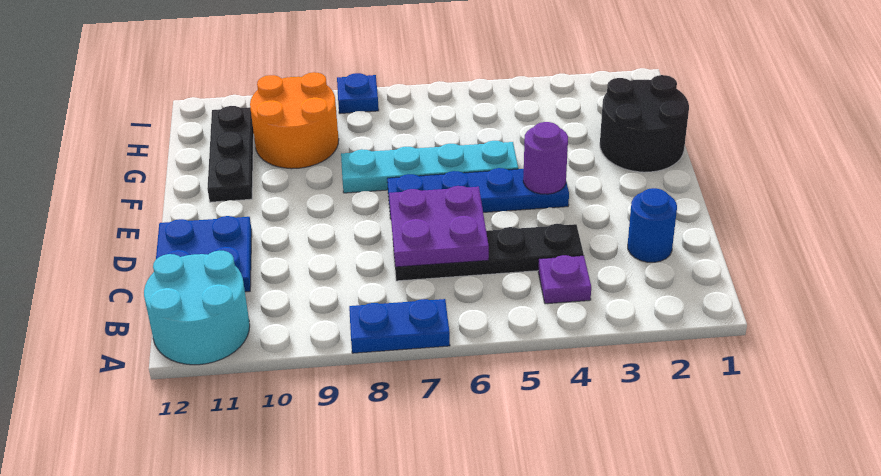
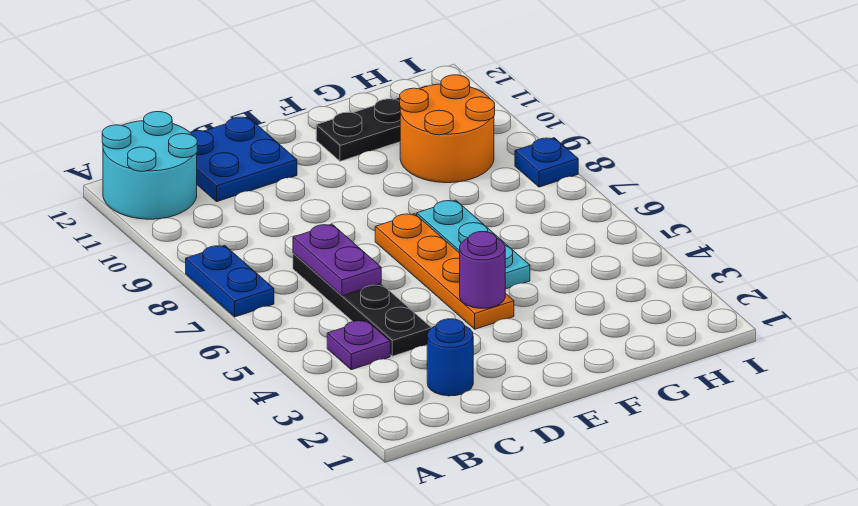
purple plate C6:D7 level 2 -> purple plate C6:C7 level 2
blue plate E4:E7 level 1 -> orange plate E4:E7 level 1
black round brick F1:G2 level 1 -> none
cyan plate F5:F8 level 1 -> cyan plate F5:F7 level 1

